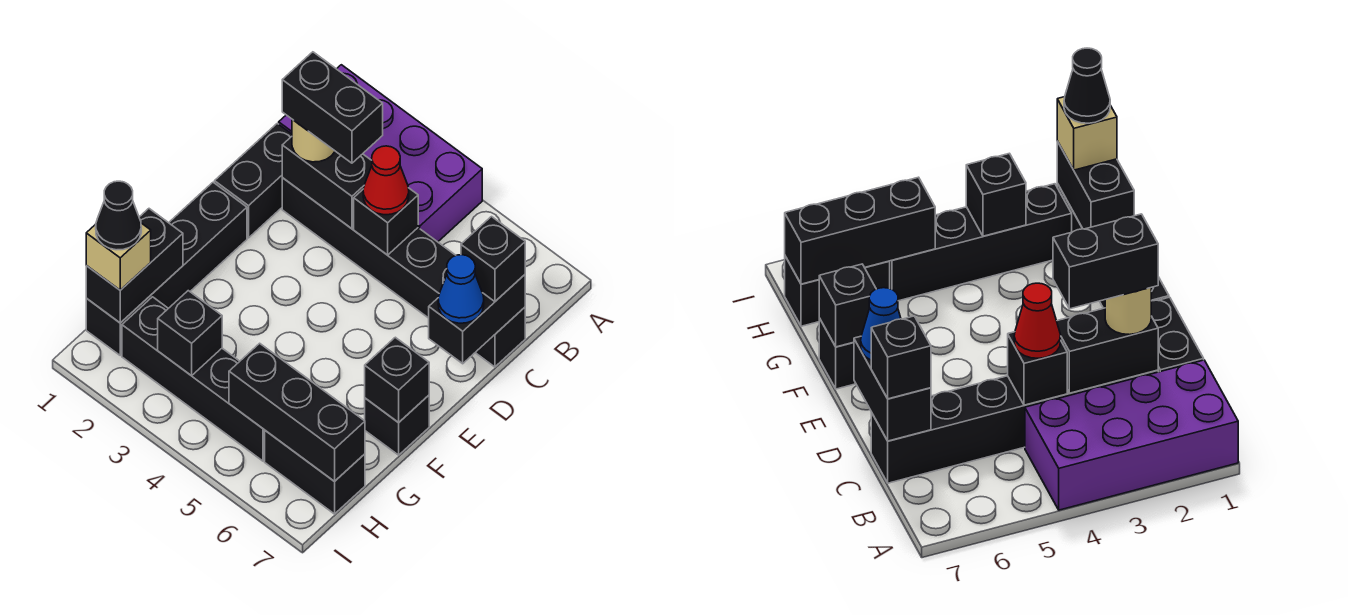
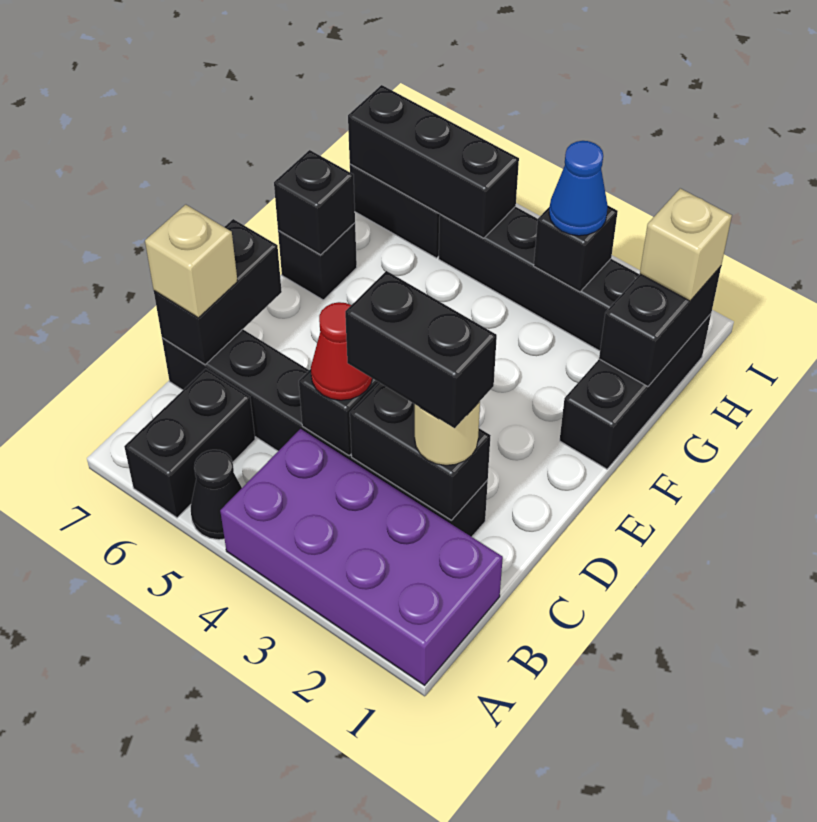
black brick C1:D1 level 1 -> black brick A6:B6 level 1
black brick C7 level 3 -> tan brick C7 level 3
blue cone D7 level 3 -> blue cone H3 level 3
black brick E1:H1 level 1 -> black brick F1:H1 level 1
black cone H1 level 4 -> black cone A5 level 1

